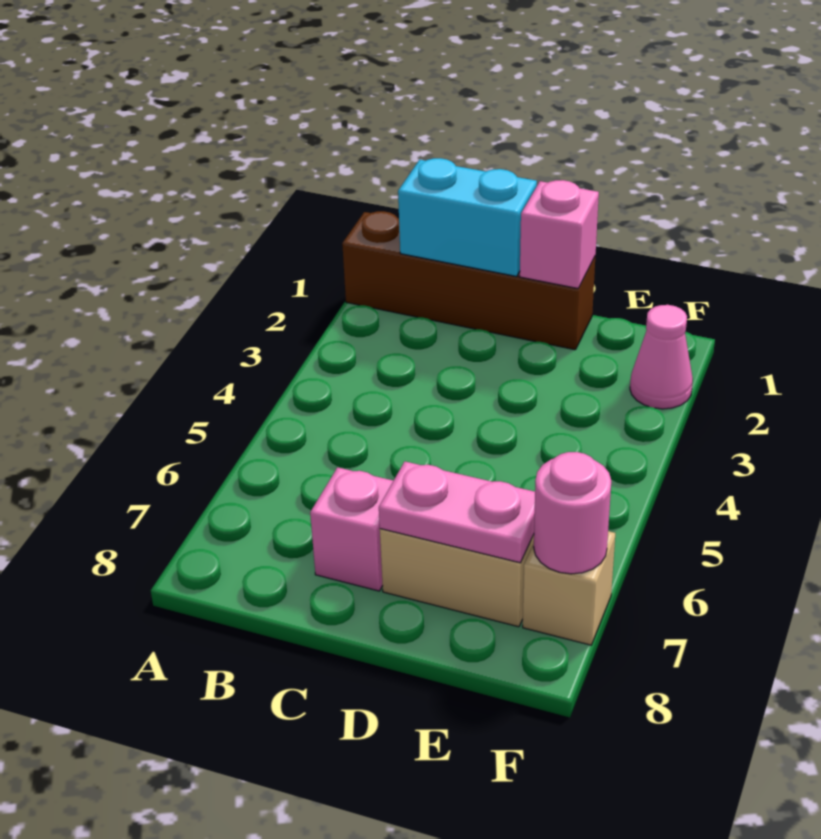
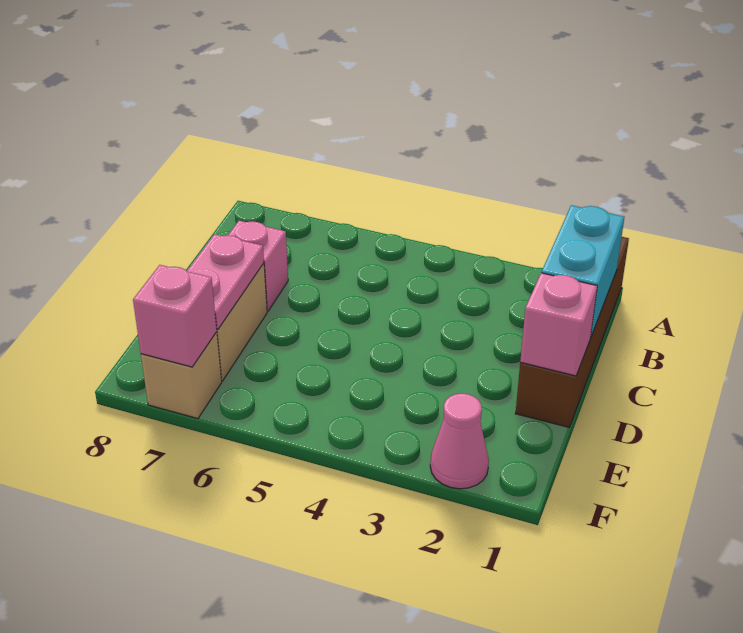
pink round brick F7 level 2 -> pink brick F7 level 2

